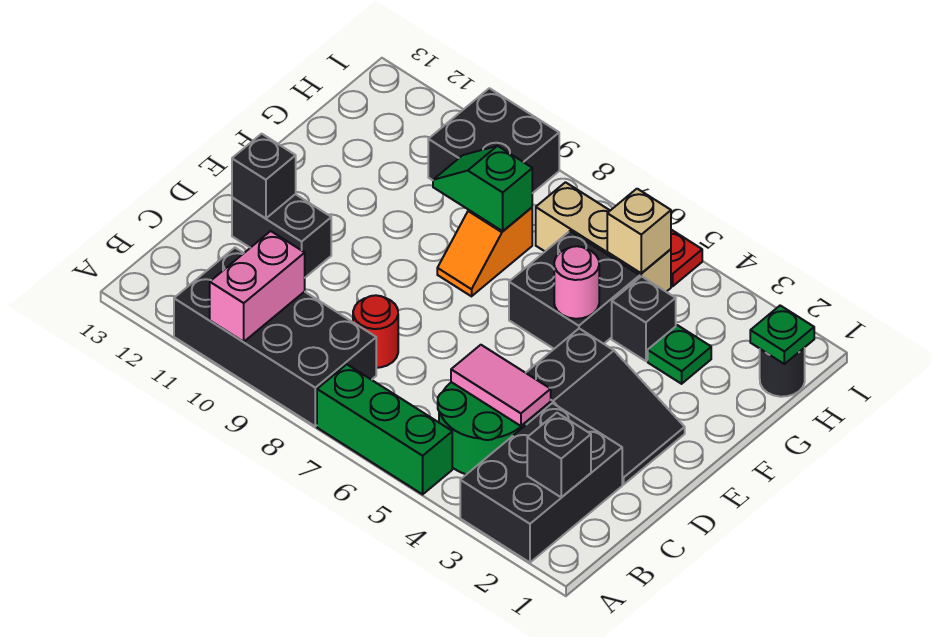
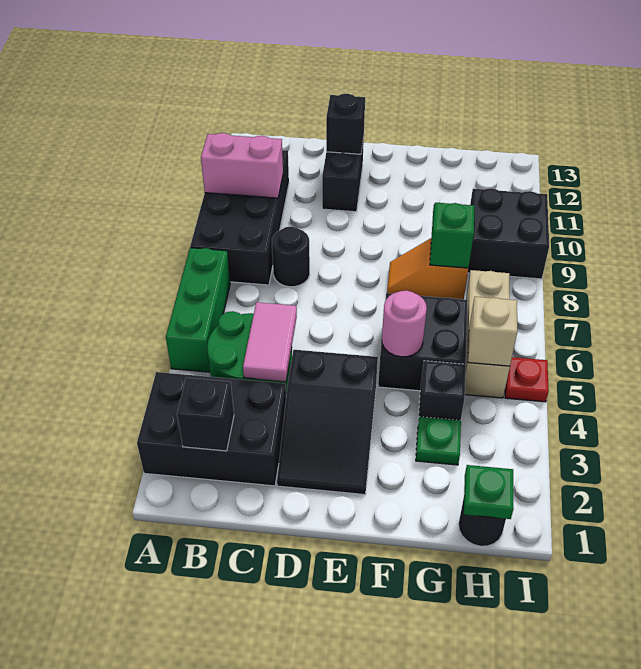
red round brick C8 level 1 -> black round brick C8 level 1

